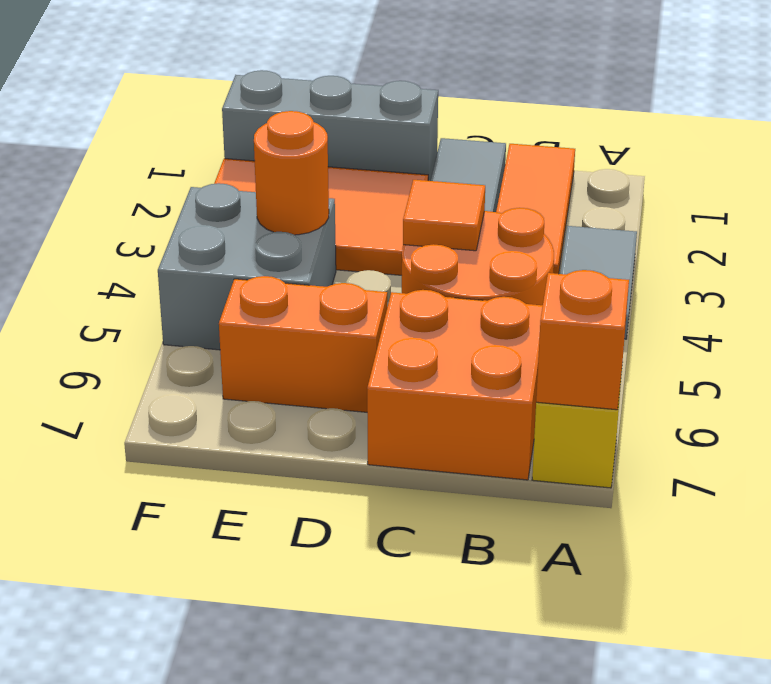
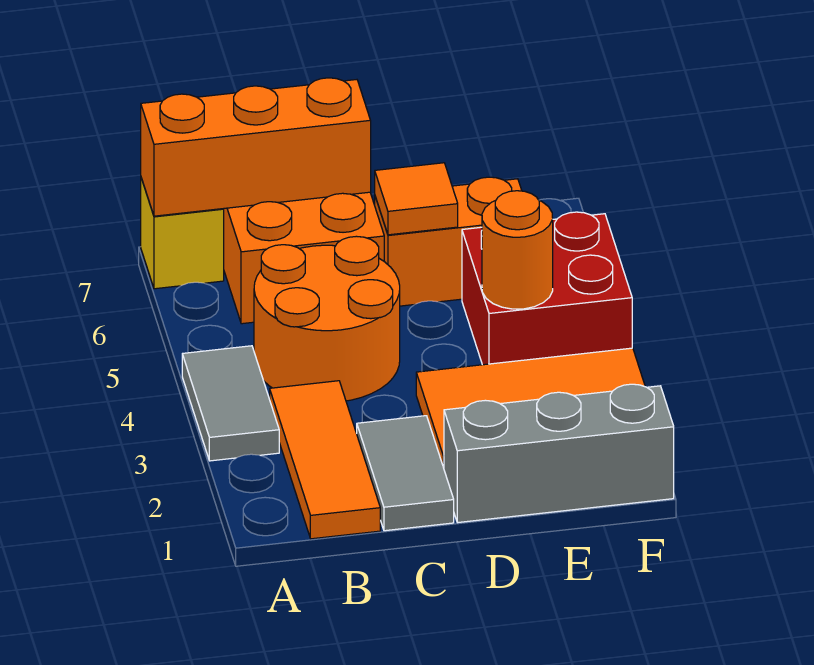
orange brick A7 level 2 -> orange brick A7:C7 level 2
orange tile C4 level 2 -> orange tile D6 level 2
grey brick E4:F5 level 1 -> red brick E4:F5 level 1

